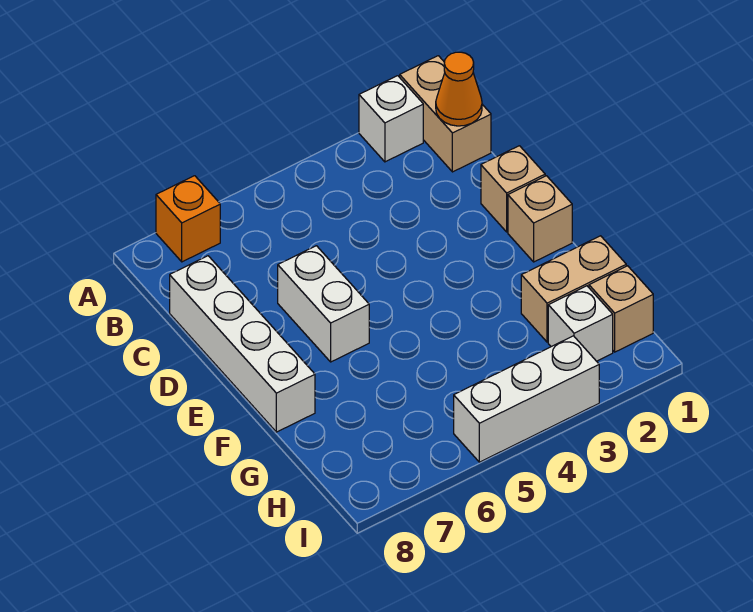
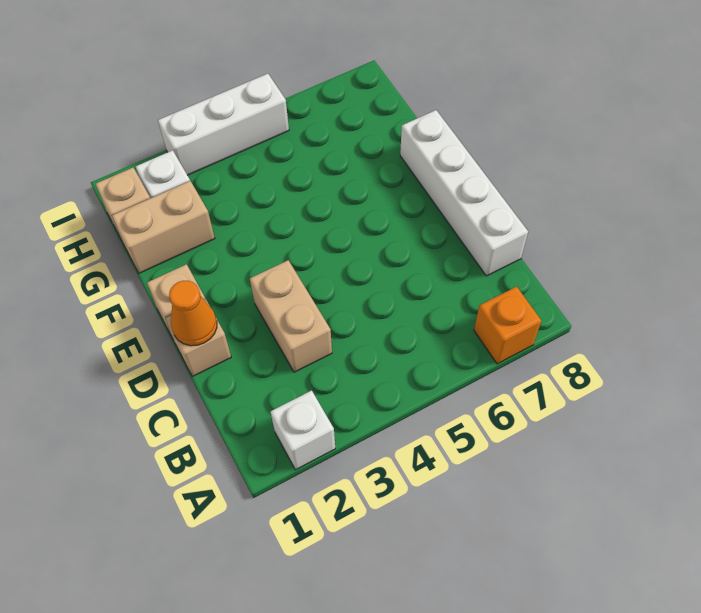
tan brick A1:B1 level 1 -> tan brick C3:D3 level 1
orange cone B1 level 2 -> orange cone D1 level 2
white brick D6:E6 level 1 -> none

